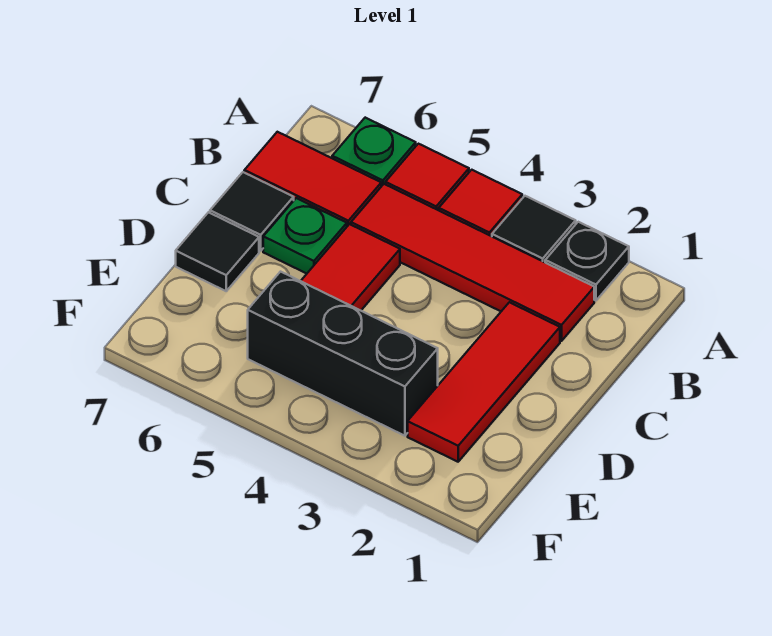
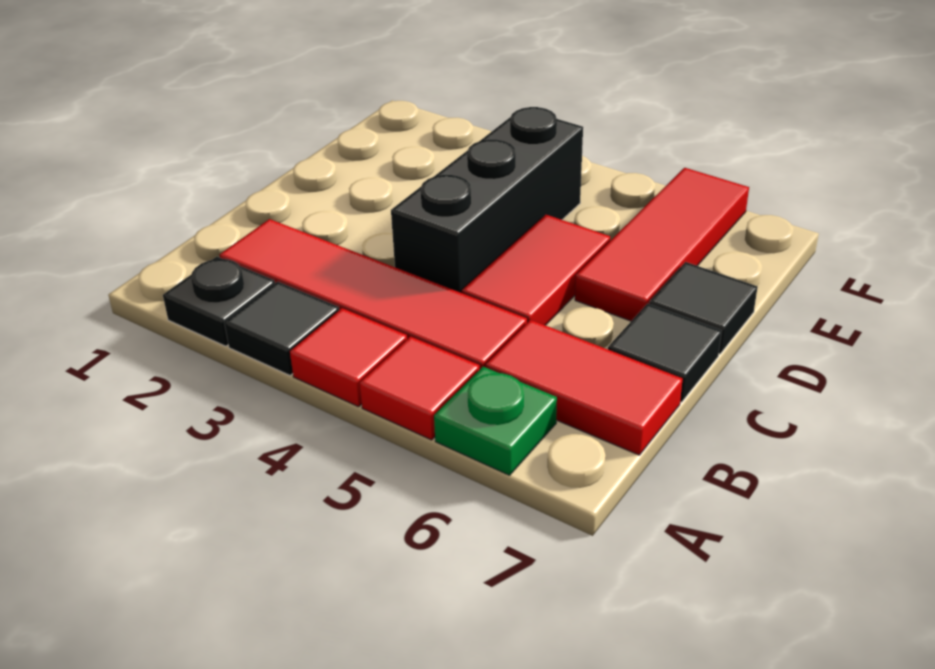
red tile C2:E2 level 1 -> red tile D6:F6 level 1
green plate C6 level 1 -> none
black brick E3:E5 level 1 -> black brick C4:E4 level 1

